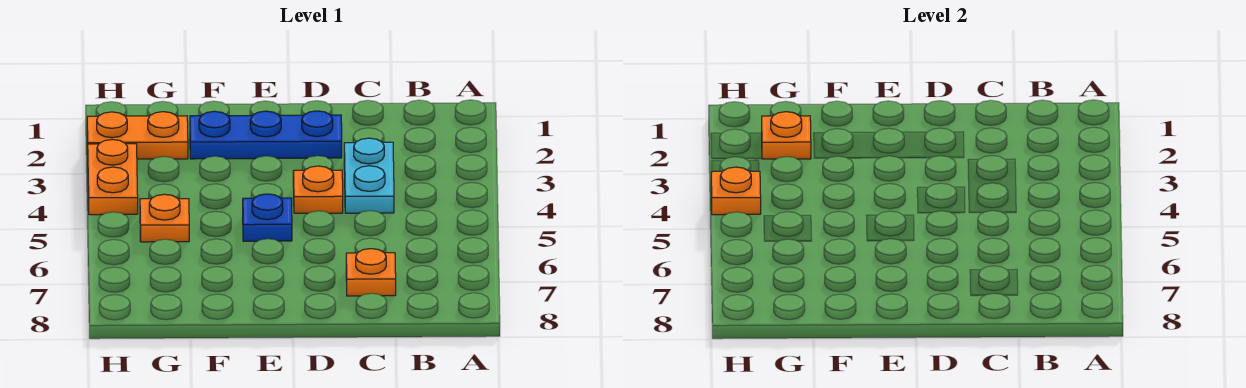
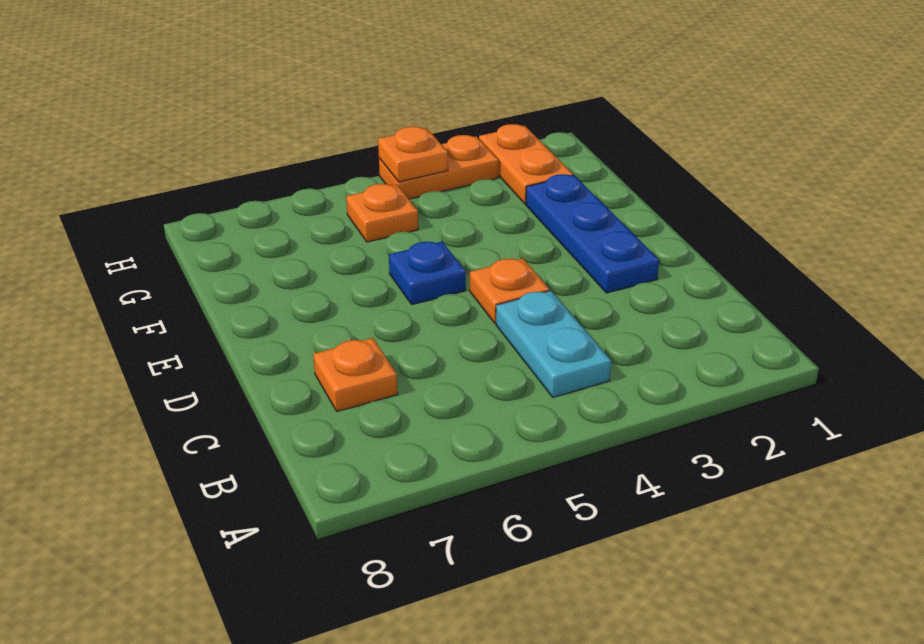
cyan plate C3:C4 level 1 -> cyan plate B4:C4 level 1
orange plate G2 level 2 -> none

